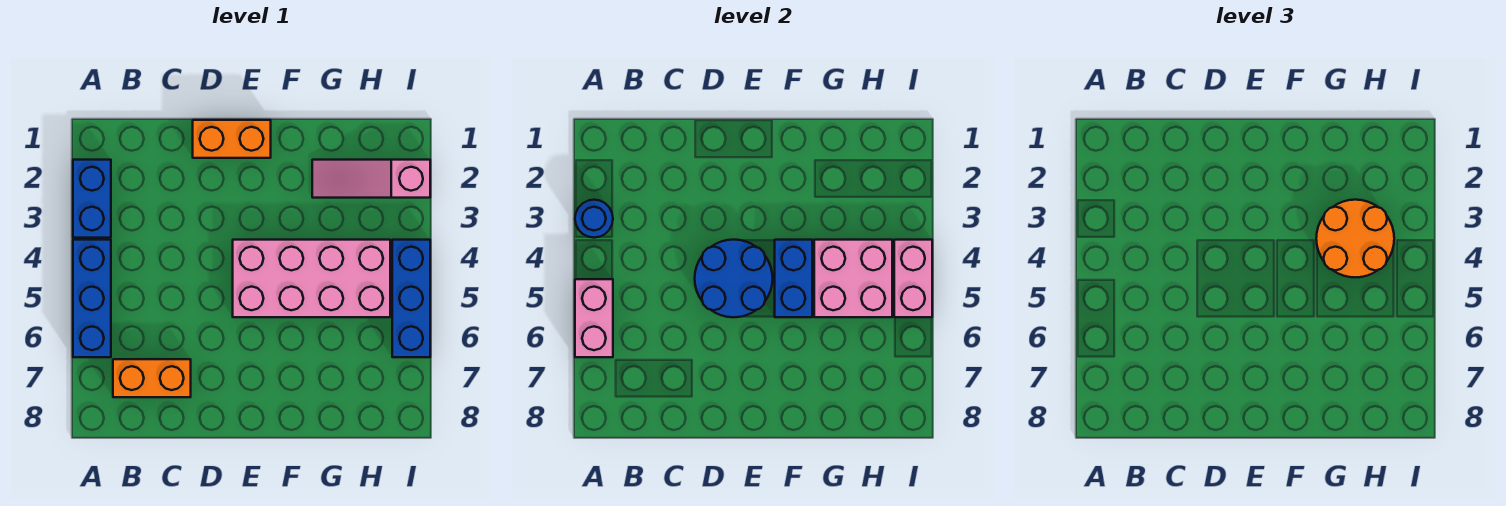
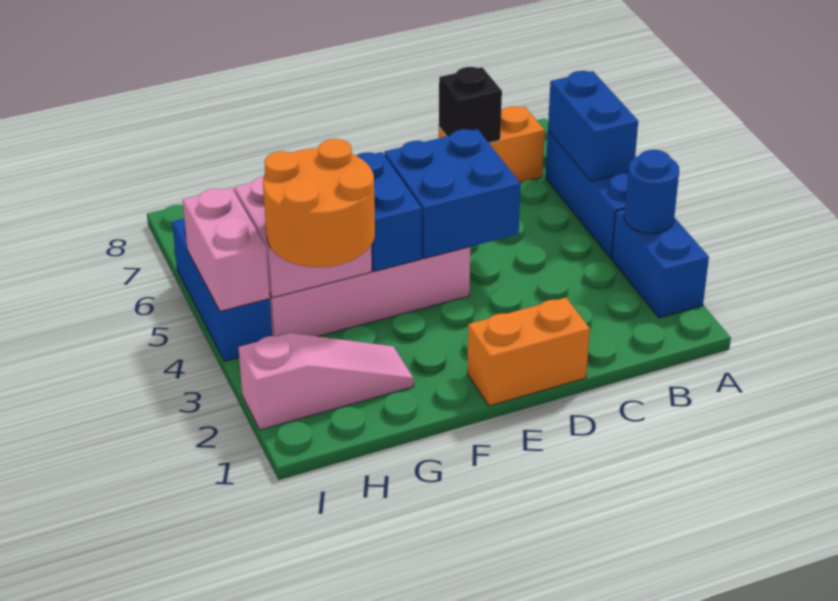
pink brick A5:A6 level 2 -> blue brick A5:A6 level 2
none -> black brick C7 level 2
blue round brick D4:E5 level 2 -> blue brick D4:E5 level 2

